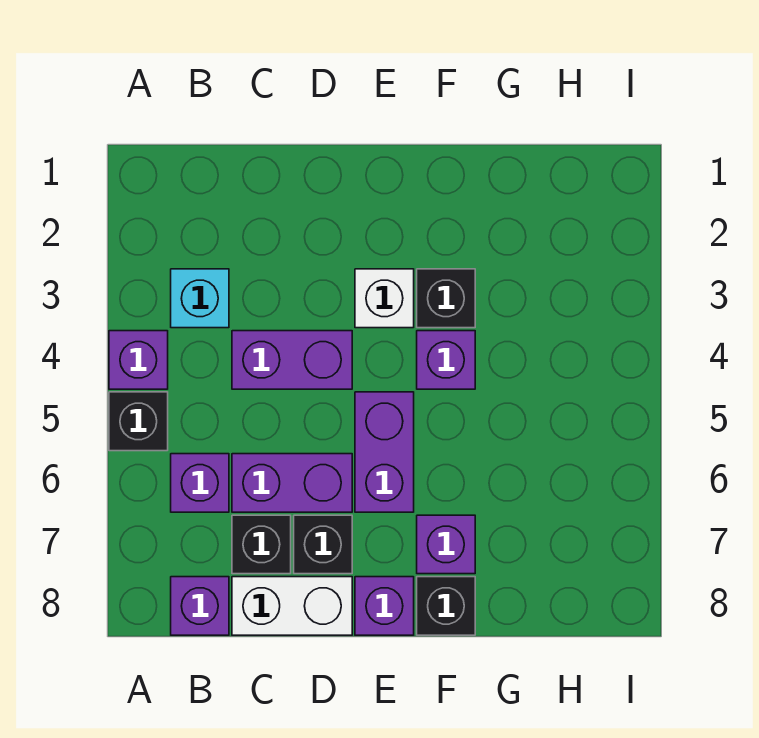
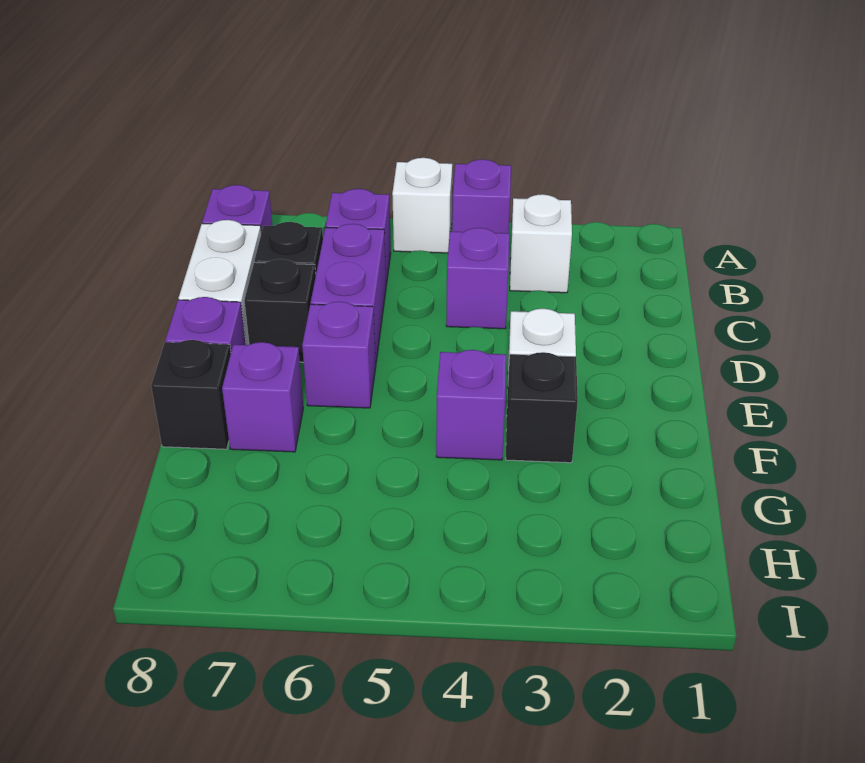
black brick A5 level 1 -> white brick A5 level 1
cyan brick B3 level 1 -> white brick B3 level 1
purple brick C4:D4 level 1 -> purple brick C4 level 1
purple brick E5:E6 level 1 -> purple brick E6 level 1

